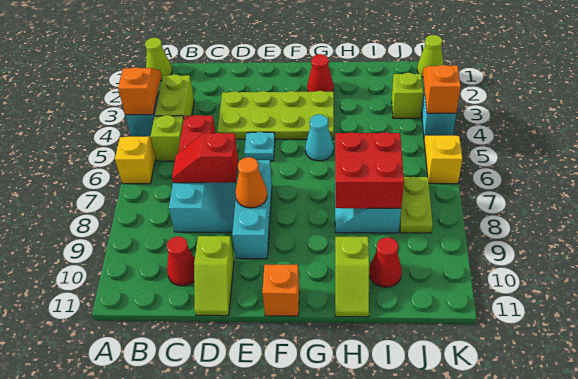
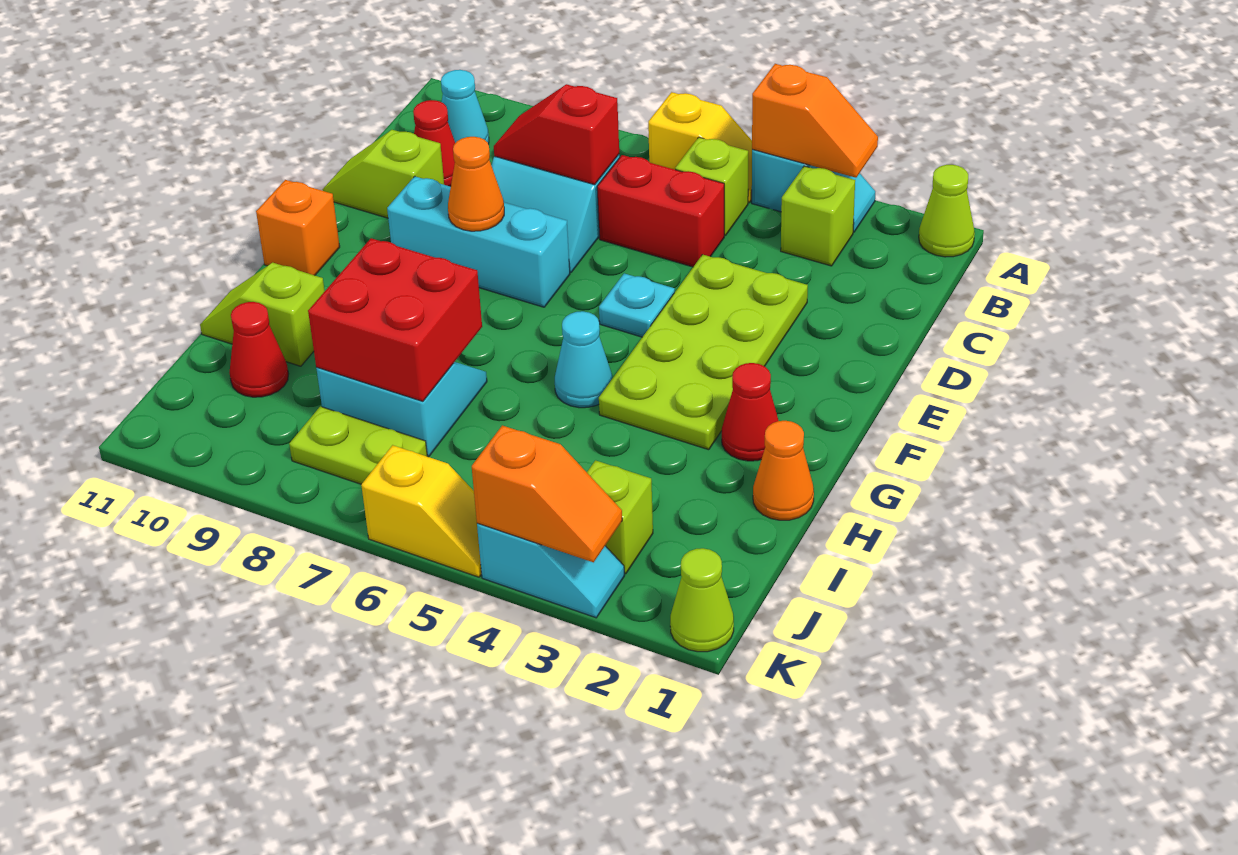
lime brick B3:B4 level 1 -> lime brick B3 level 1
none -> cyan cone B10 level 1
red slope C7:D7 level 2 top D -> red slope C7:C8 level 2 top 7
none -> orange cone H1 level 1

